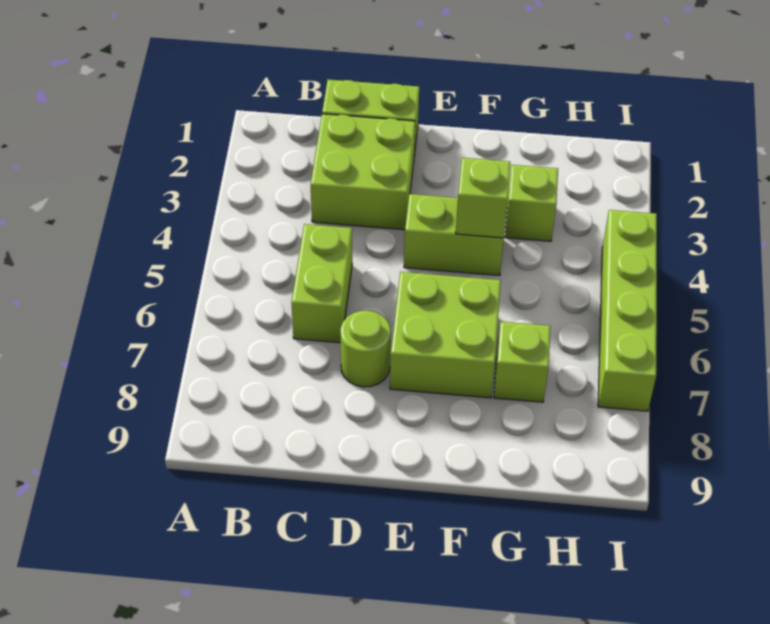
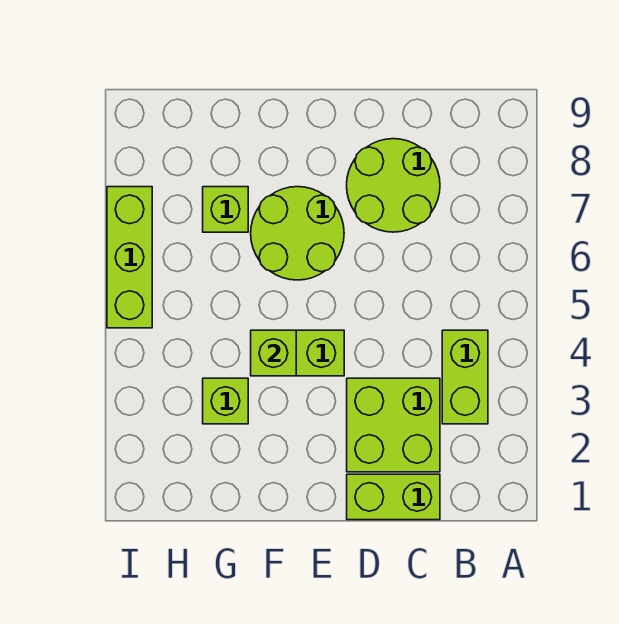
lime brick C5:C6 level 1 -> lime brick B3:B4 level 1
lime round brick D7 level 1 -> lime round brick C7:D8 level 1
lime brick E6:F7 level 1 -> lime round brick E6:F7 level 1
lime brick I4:I7 level 1 -> lime brick I5:I7 level 1

